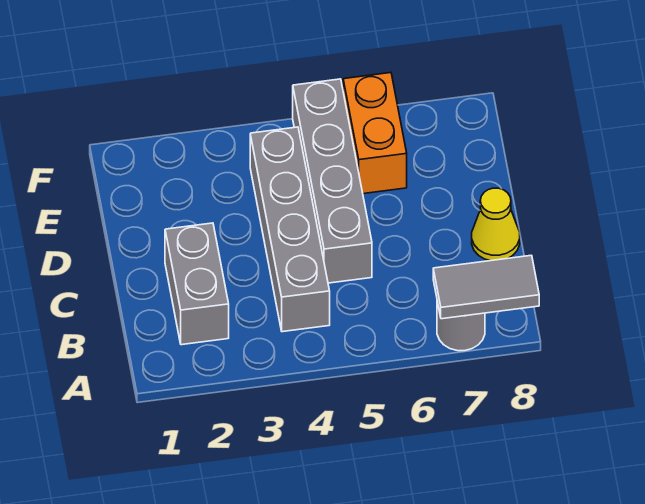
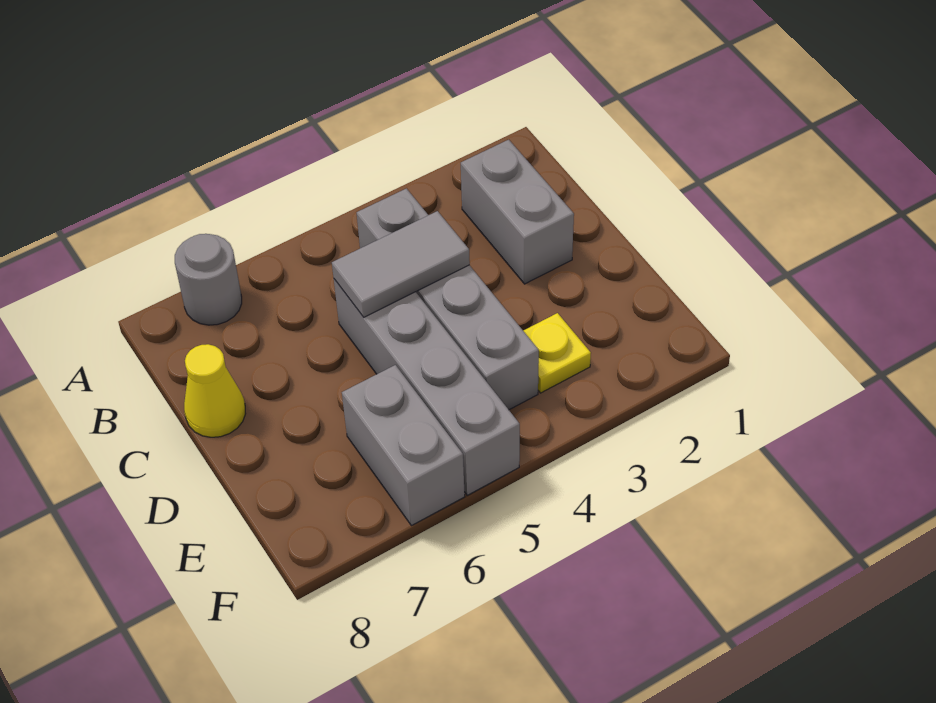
grey tile A7:A8 level 2 -> grey tile C4:C5 level 2
none -> yellow plate E3 level 1
orange brick E6:F6 level 1 -> grey brick E6:F6 level 1

